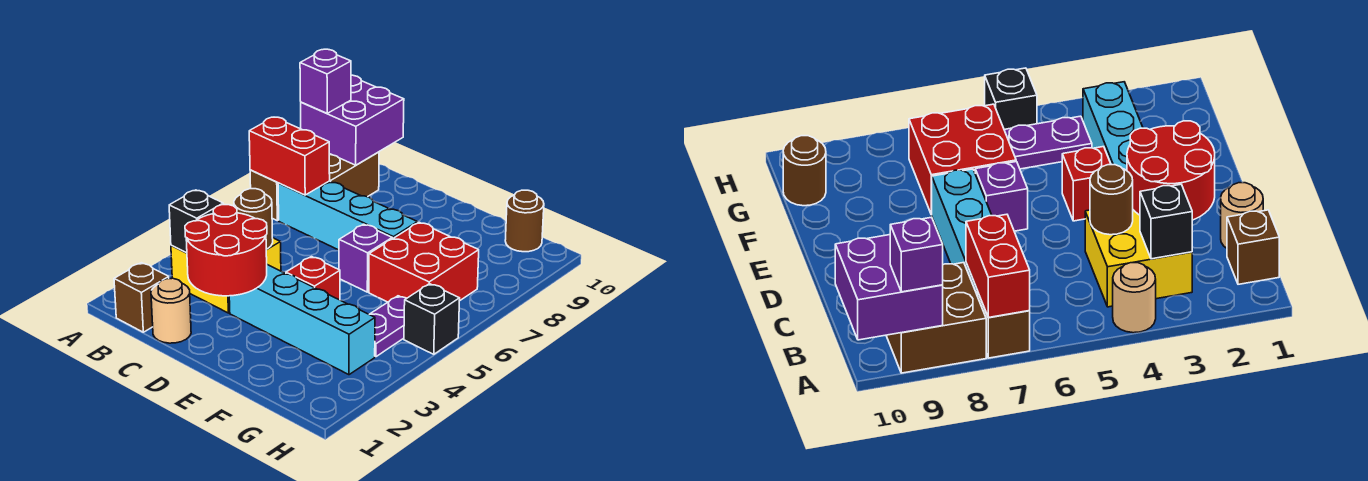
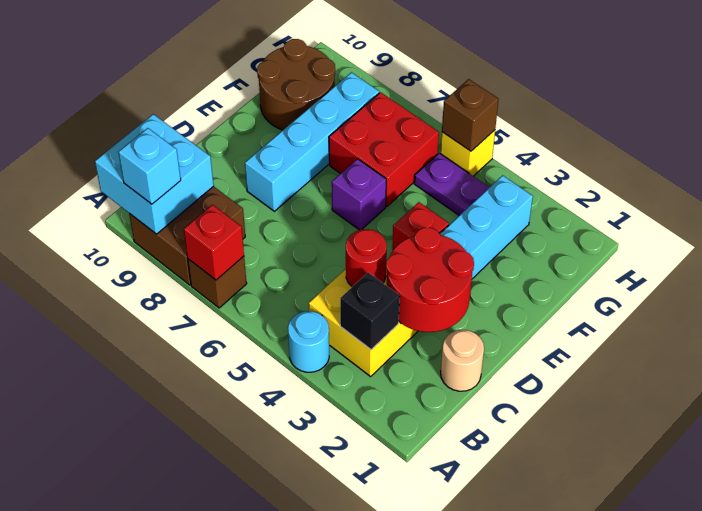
tan round brick A4 level 1 -> cyan round brick A4 level 1
red brick A7:B7 level 2 -> red brick A7 level 2
purple brick A9:B10 level 2 -> cyan brick A9:B10 level 2
purple brick A9 level 3 -> cyan brick A9 level 3
brown brick B1 level 1 -> brown brick H5 level 2
cyan brick B7:E7 level 1 -> cyan brick D8:G8 level 1
brown round brick C4 level 2 -> red round brick C4 level 2
brown round brick G10 level 1 -> brown round brick F9:G10 level 1
black brick H5 level 1 -> yellow brick H5 level 1

